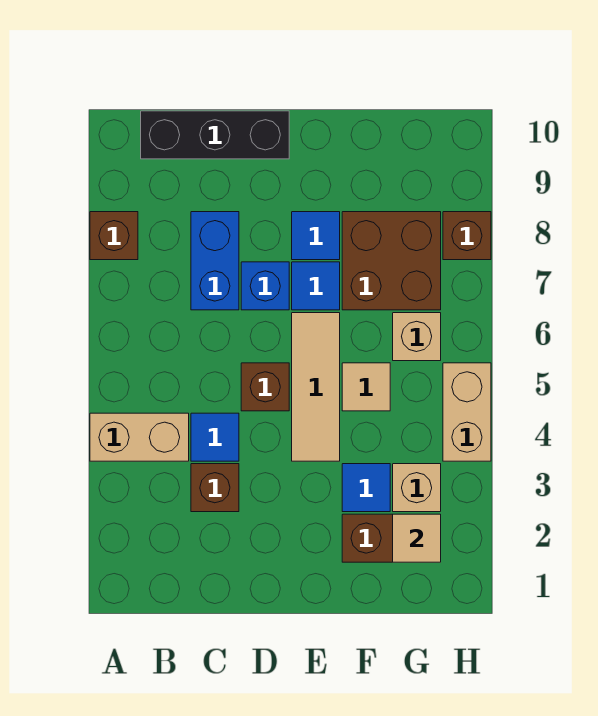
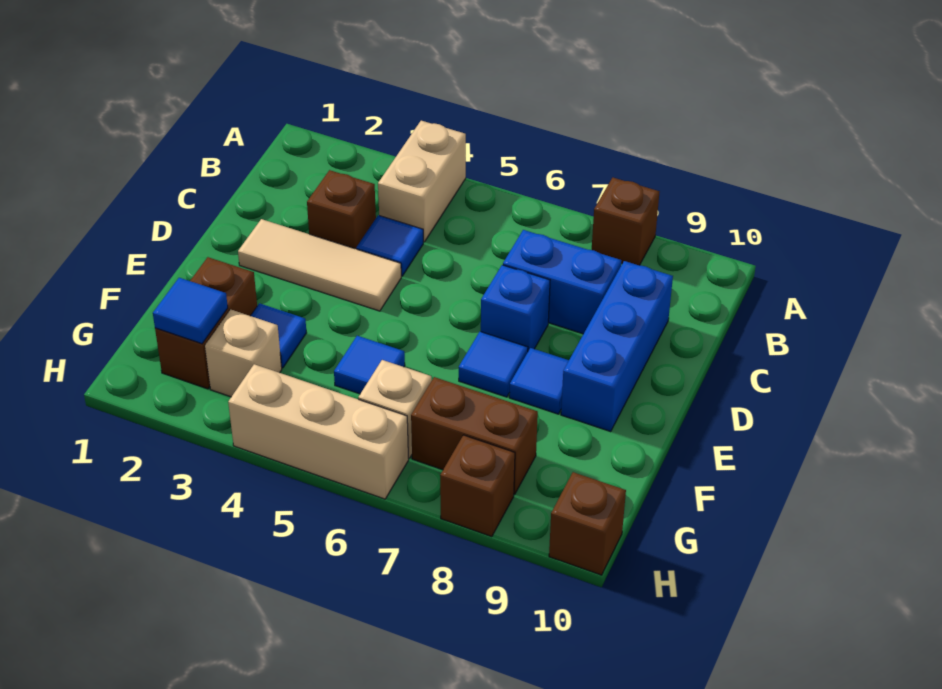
black brick B10:D10 level 1 -> none
none -> blue brick C9:E9 level 1
brown brick D5 level 1 -> brown brick H10 level 1
tan tile E4:E6 level 1 -> tan tile D2:D4 level 1
tan tile F5 level 1 -> blue tile F5 level 1
brown brick F7:G8 level 1 -> brown brick G7:G8 level 1
tan tile G2 level 2 -> blue tile G2 level 2
tan brick H4:H5 level 1 -> tan brick H4:H6 level 1

